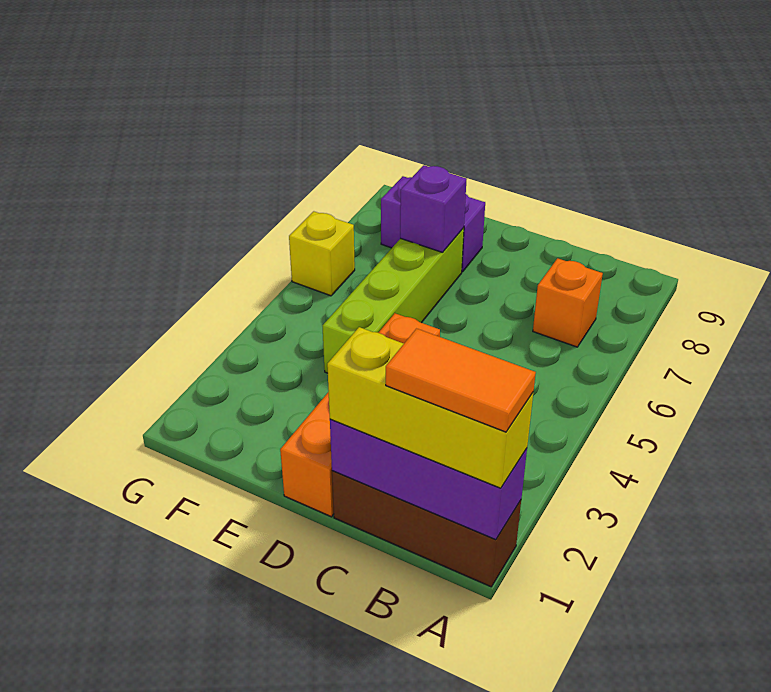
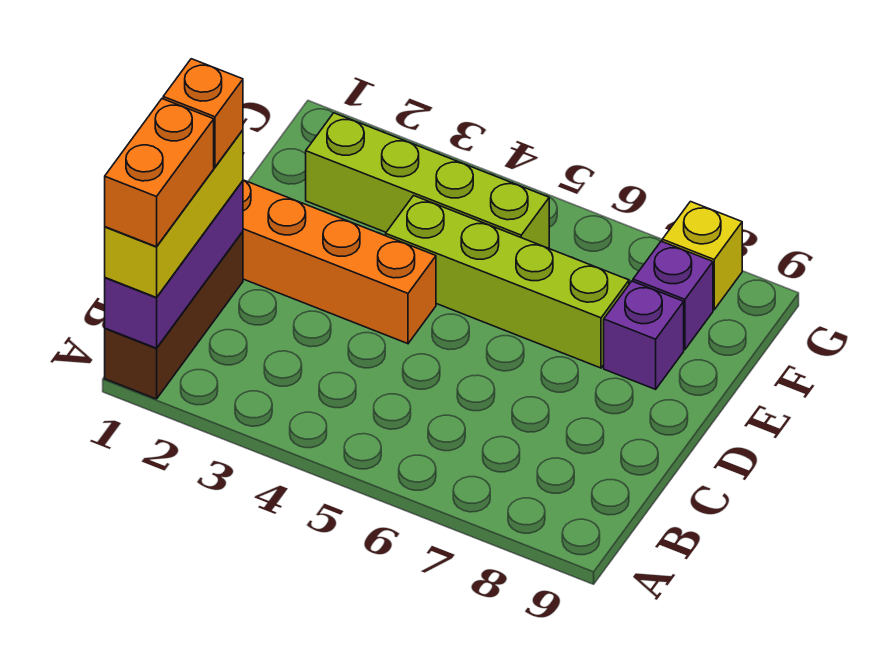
orange tile A1:B1 level 4 -> orange brick A1:B1 level 4
orange brick B7 level 1 -> orange brick C1 level 4
purple brick E7 level 2 -> none
none -> lime brick F2:F5 level 1
yellow brick G6 level 1 -> yellow brick G8 level 1

